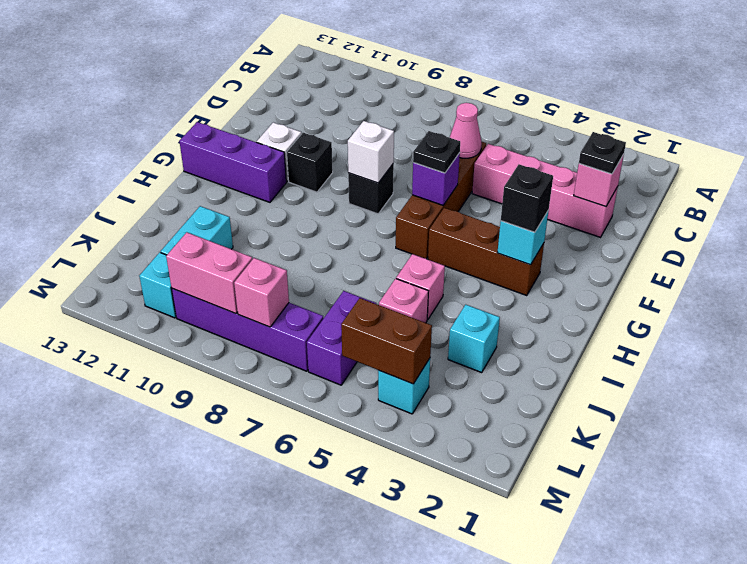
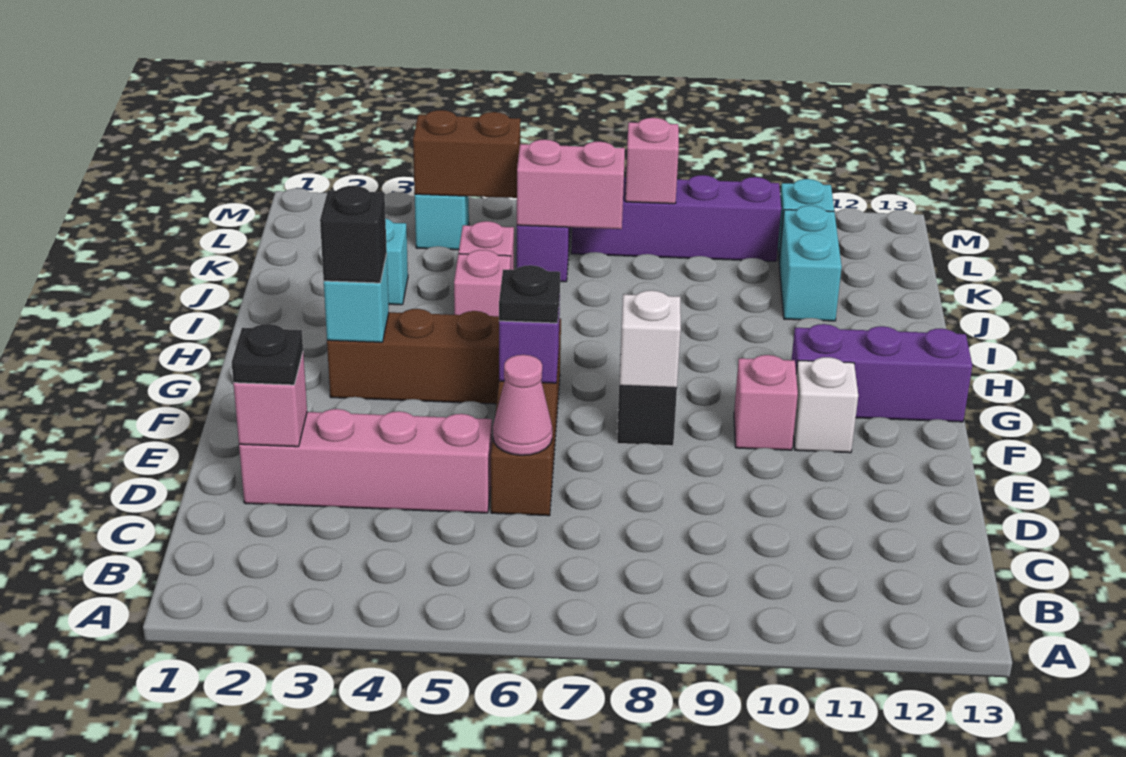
black brick F10 level 1 -> pink brick F10 level 1
pink brick L9:L10 level 2 -> pink brick K6:K7 level 2

